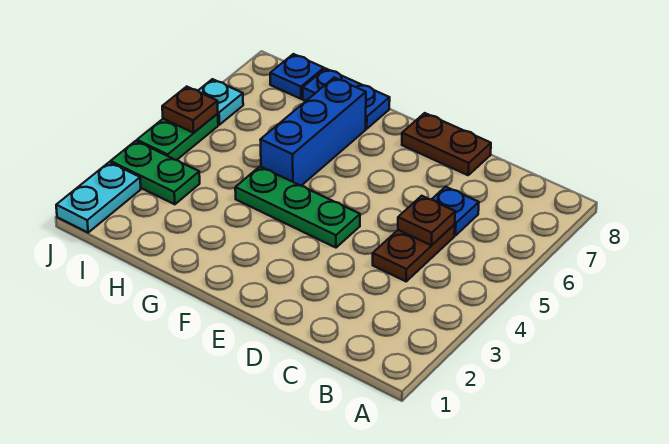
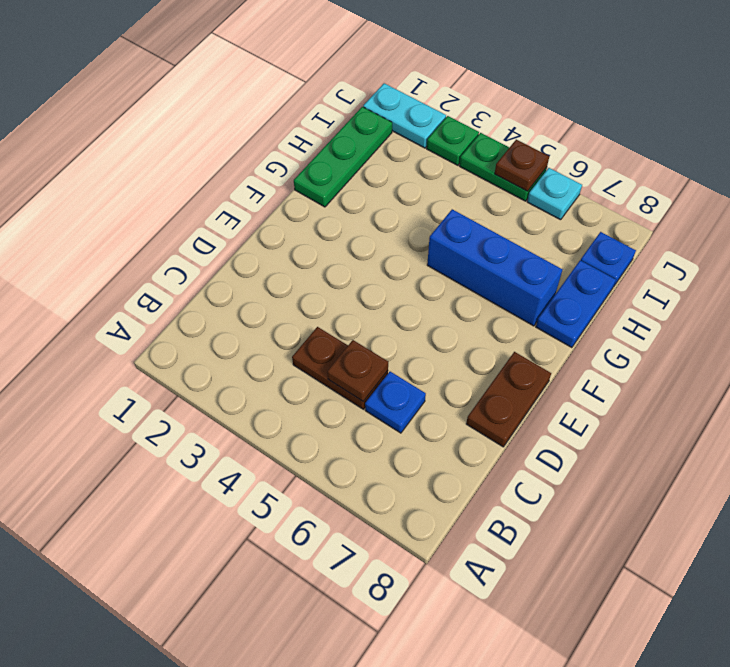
green plate E4:G4 level 1 -> green plate G1:I1 level 1
green plate I3:J3 level 1 -> green plate J3 level 1

